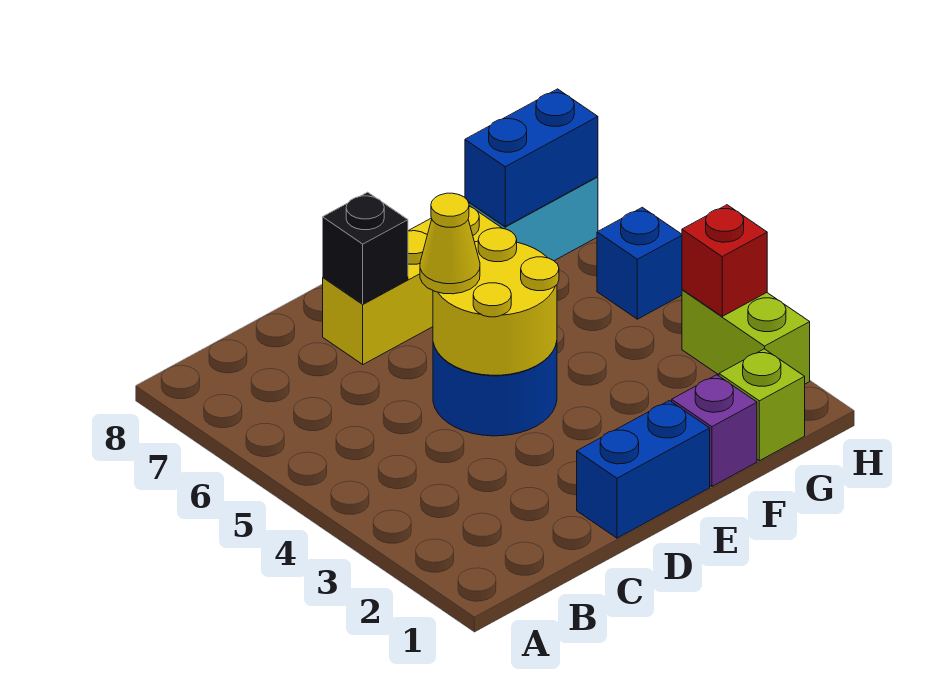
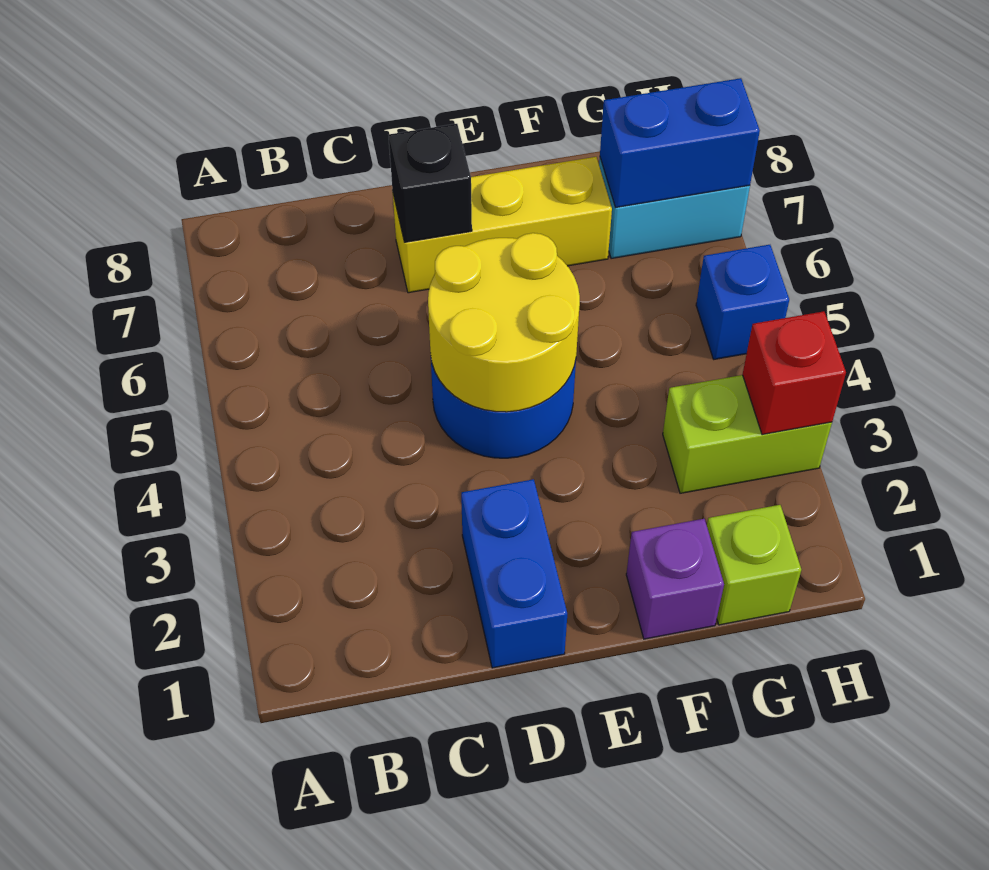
blue brick D1:E1 level 1 -> blue brick D1:D2 level 1
yellow cone D5 level 3 -> none
lime brick H2:H3 level 1 -> lime brick G3:H3 level 1

